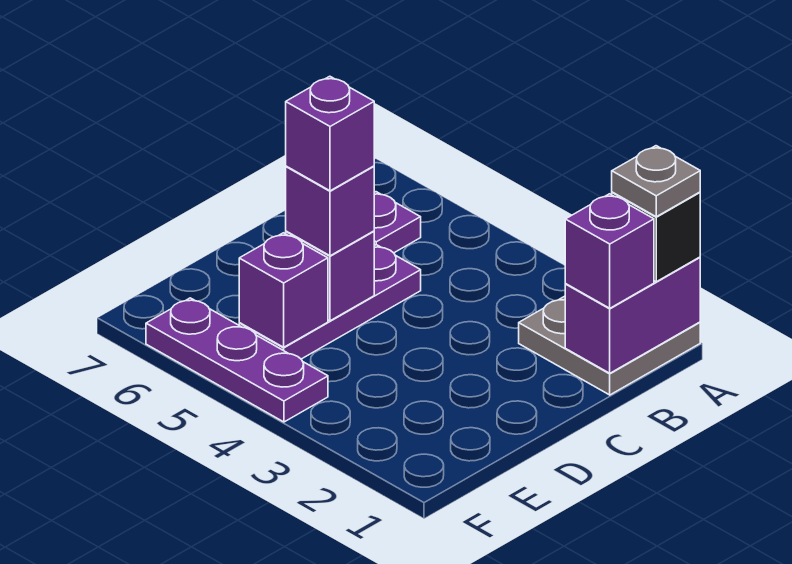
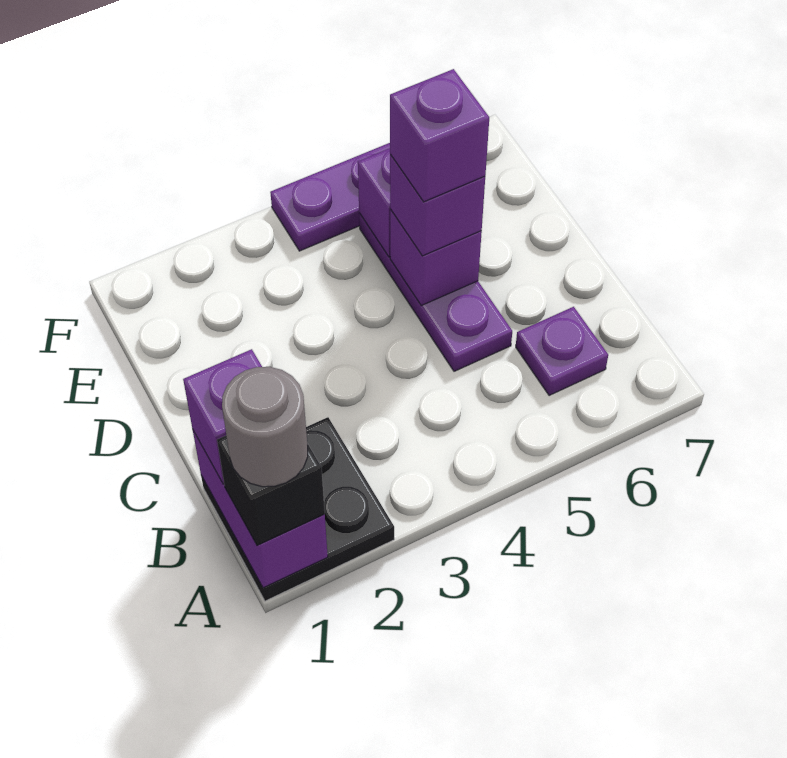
grey plate A1:B2 level 1 -> black plate A1:B2 level 1
grey plate A1 level 4 -> grey round brick A1 level 4

